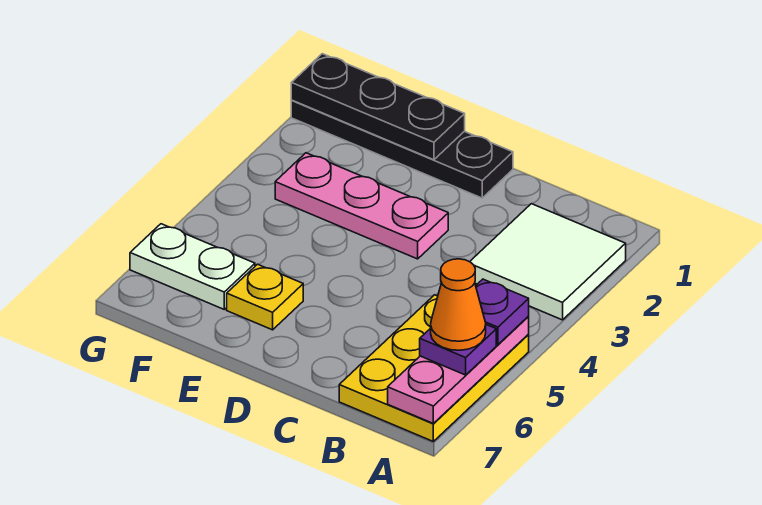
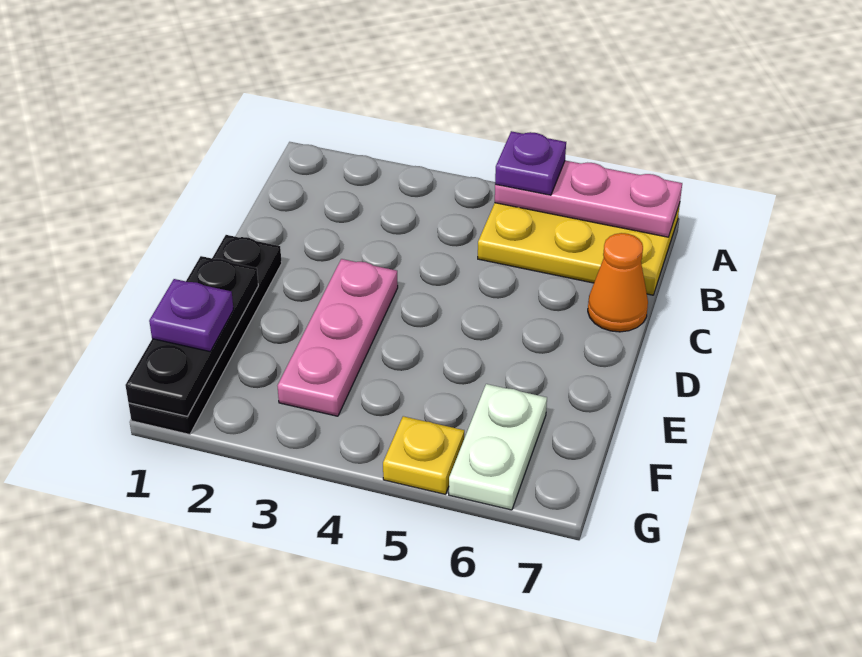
white tile A2:B3 level 1 -> none
purple plate A6 level 3 -> purple plate F1 level 3
orange cone A6 level 4 -> orange cone C7 level 1
yellow plate E6 level 1 -> yellow plate G5 level 1

